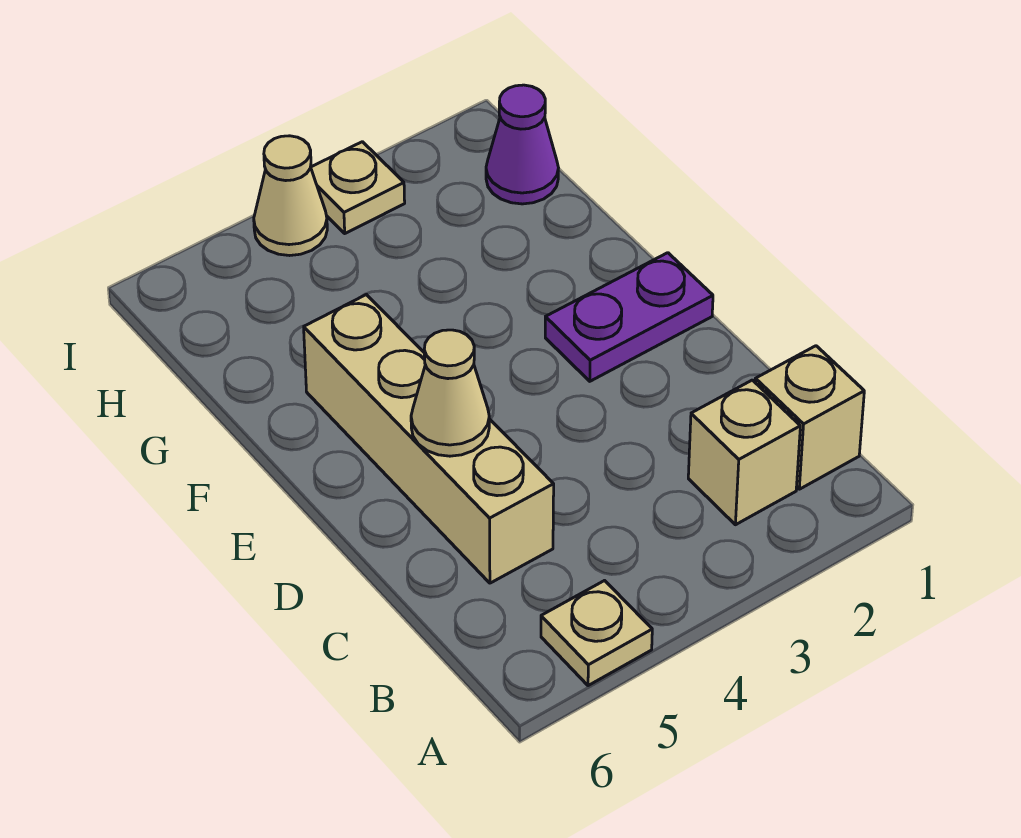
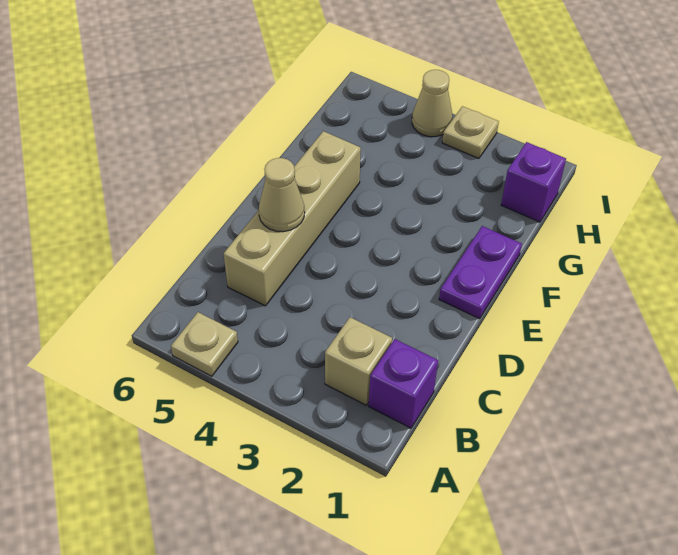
tan brick B1 level 1 -> purple brick B1 level 1
purple plate E1:E2 level 1 -> purple plate E1:F1 level 1
purple cone H1 level 1 -> purple brick H1 level 1

